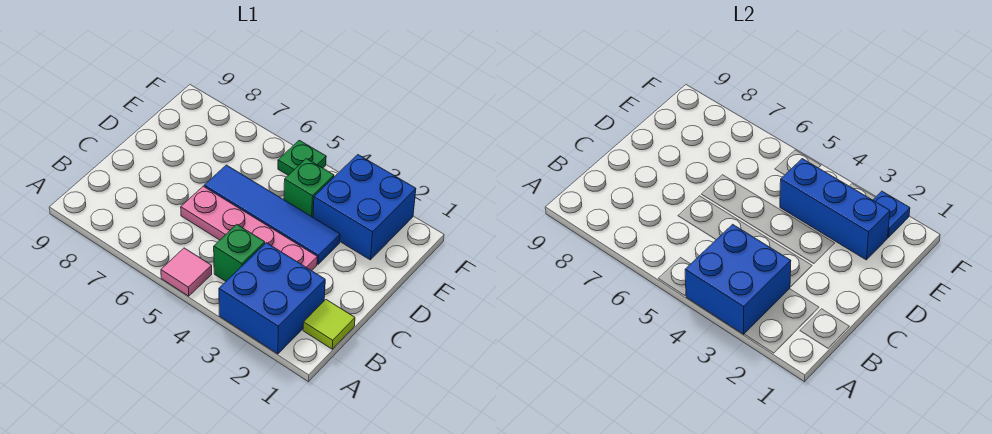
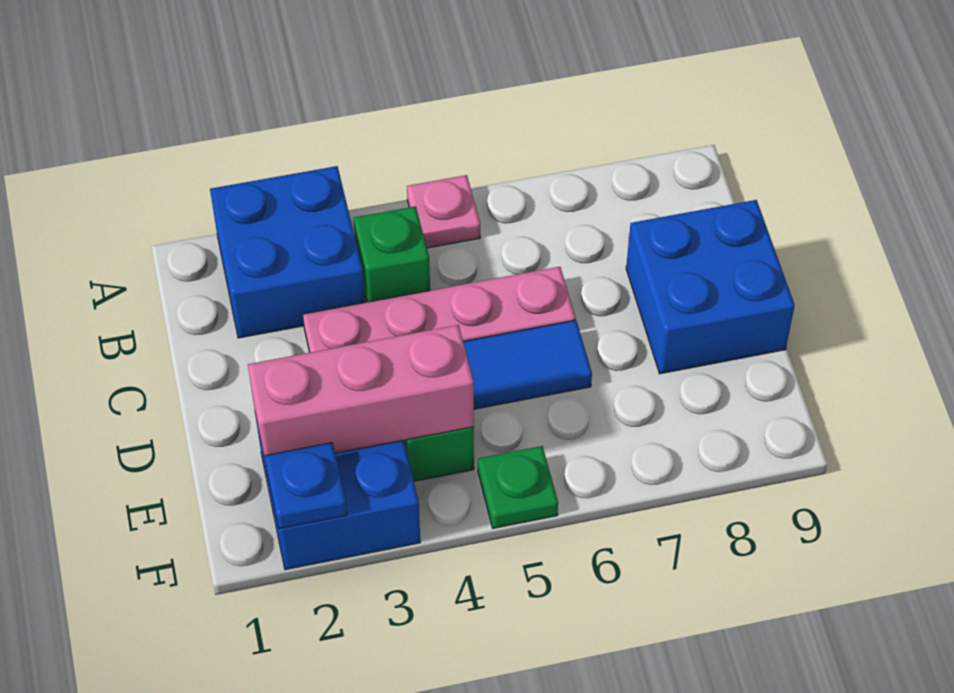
blue brick A3:B4 level 2 -> blue brick C8:D9 level 1
pink tile A5 level 1 -> pink plate A5 level 1
lime tile B1 level 1 -> none
blue brick E2:E4 level 2 -> pink brick E2:E4 level 2

